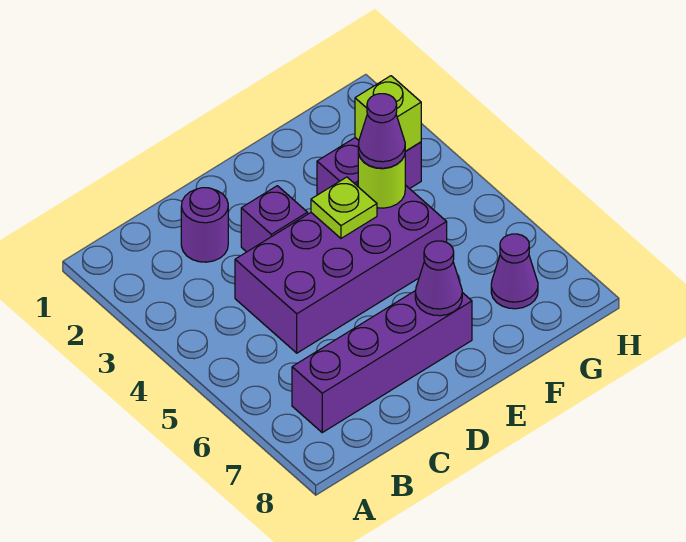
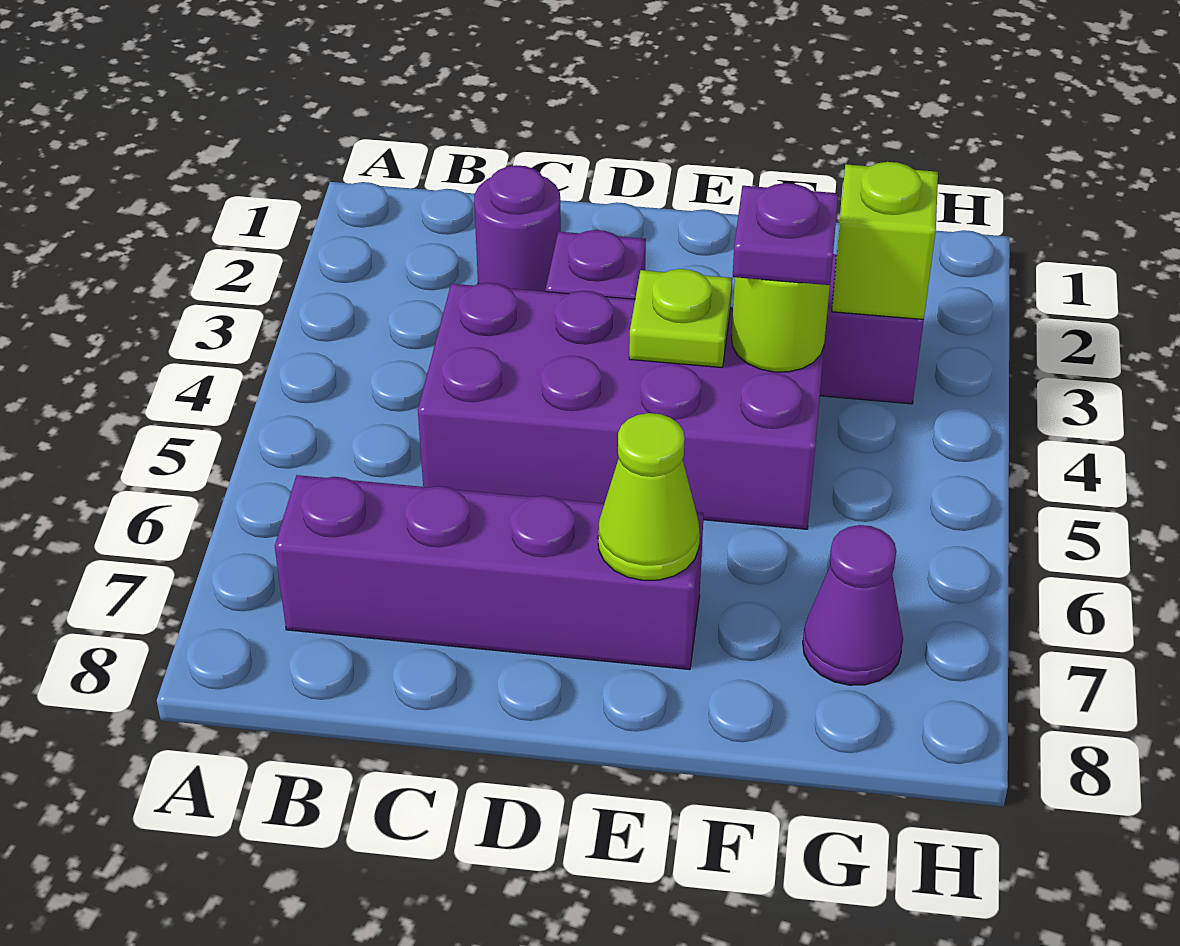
purple cone E7 level 2 -> lime cone E7 level 2
purple cone F4 level 3 -> purple plate F4 level 3

